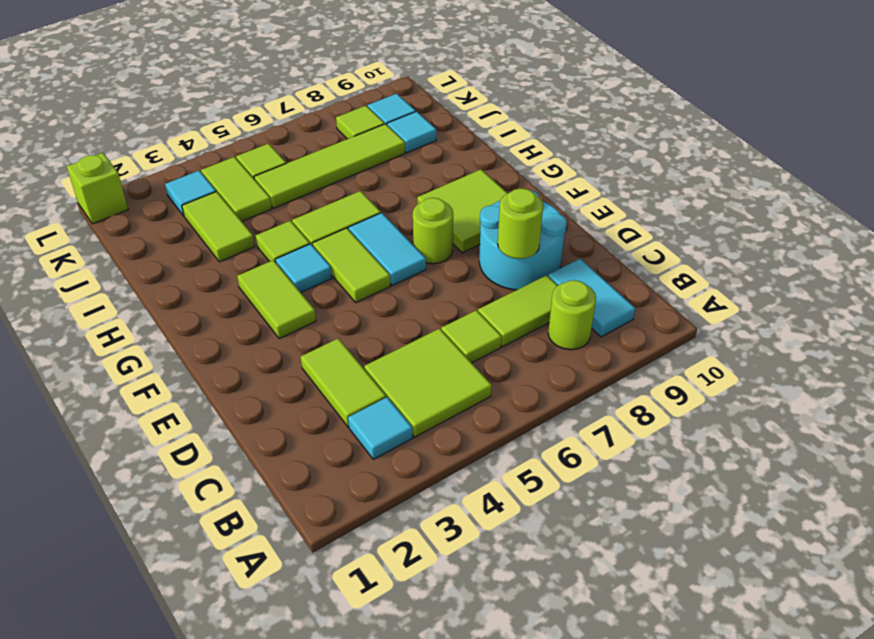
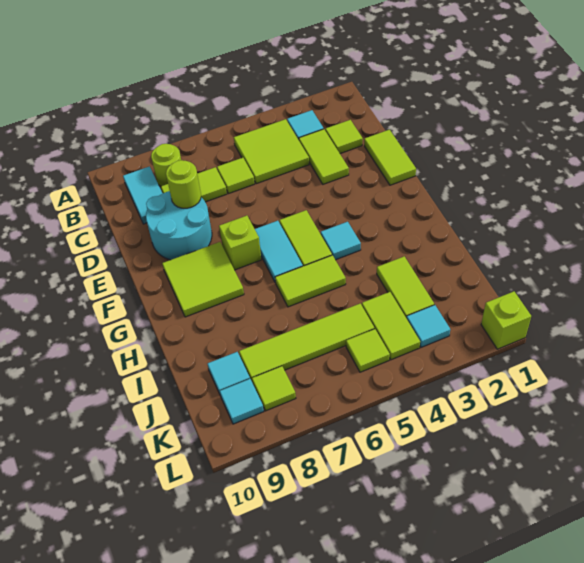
lime tile F3:G3 level 1 -> lime tile D1:E1 level 1
lime round brick F7 level 1 -> lime brick F7 level 1
lime tile H4 level 1 -> lime tile C2 level 1

